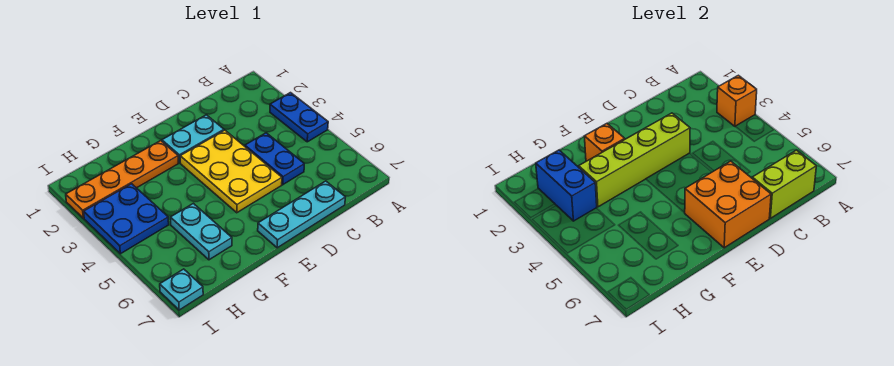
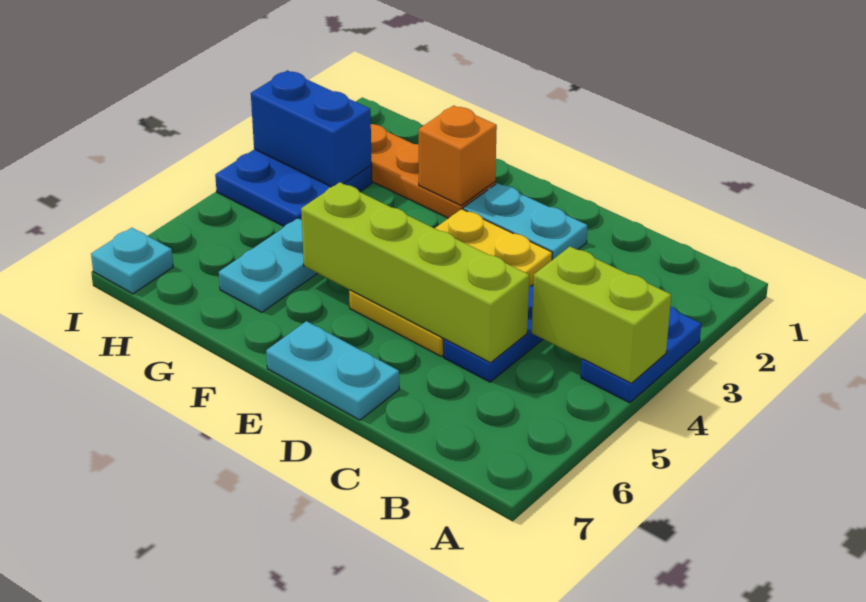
orange brick A3 level 2 -> none
lime brick B7:C7 level 2 -> lime brick A4:B4 level 2
cyan plate C7:E7 level 1 -> cyan plate D7:E7 level 1
lime brick D3:G3 level 2 -> lime brick C5:F5 level 2
orange brick D6:E7 level 2 -> none
blue brick H2:H3 level 2 -> blue brick H3:I3 level 2

